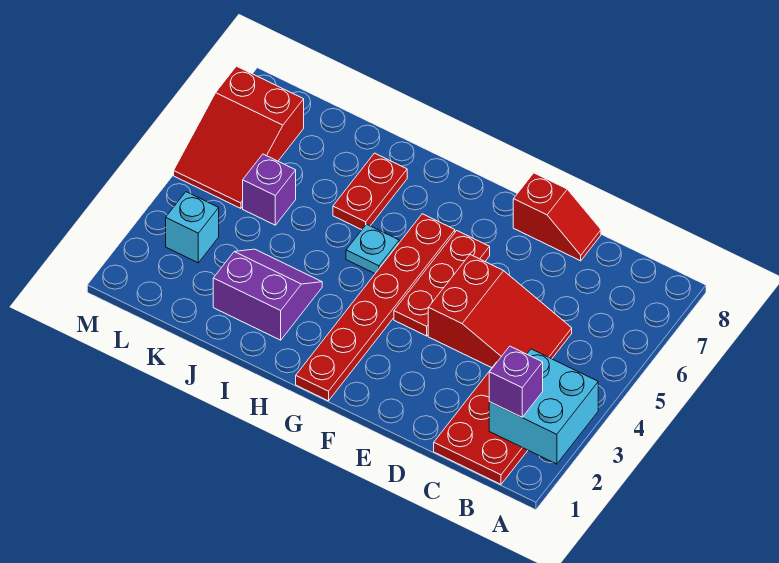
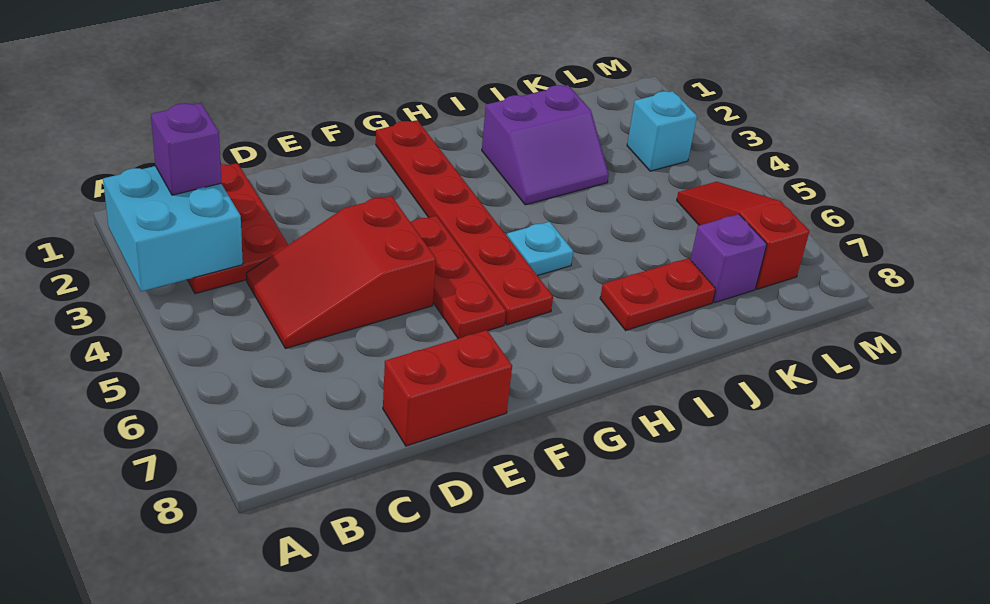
red slope D8:E8 level 1 top E -> red brick D8:E8 level 1
red plate I6:I7 level 1 -> red plate I7:J7 level 1
purple brick K5 level 1 -> purple brick K7 level 1
red slope L5:M7 level 1 top 7 -> red slope L5:L7 level 1 top 7

